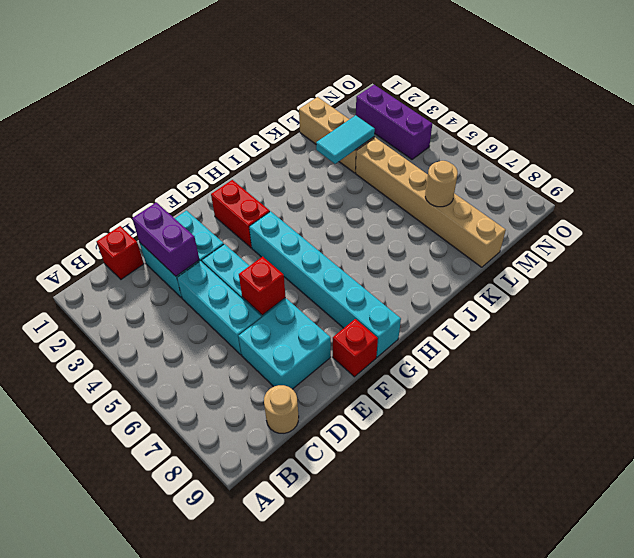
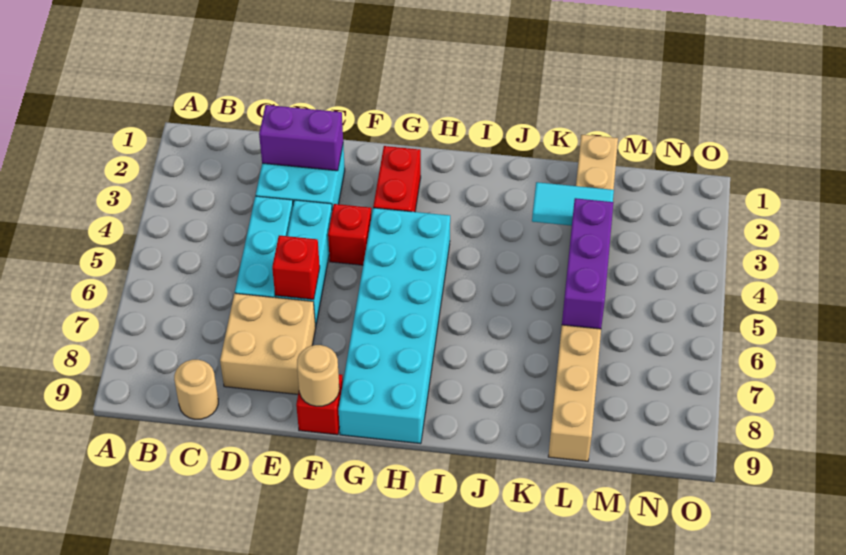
red brick C1 level 1 -> red brick F4 level 1
purple brick D2:D3 level 2 -> purple brick D2:E2 level 2
cyan brick D7:E8 level 1 -> tan brick D7:E8 level 1
cyan brick G4:G9 level 1 -> cyan brick G4:H9 level 1
tan round brick L7 level 2 -> tan round brick F9 level 2
purple brick N2:N4 level 1 -> purple brick L4:L6 level 2

